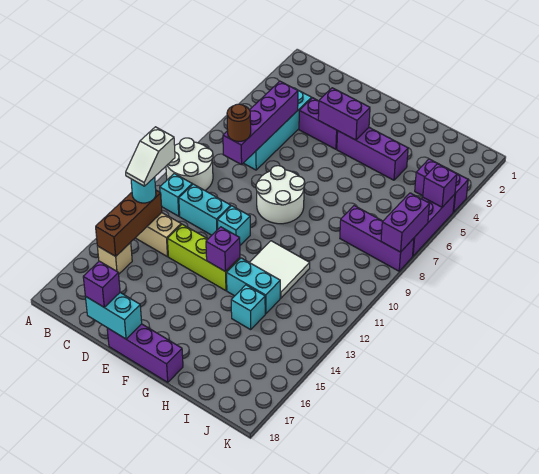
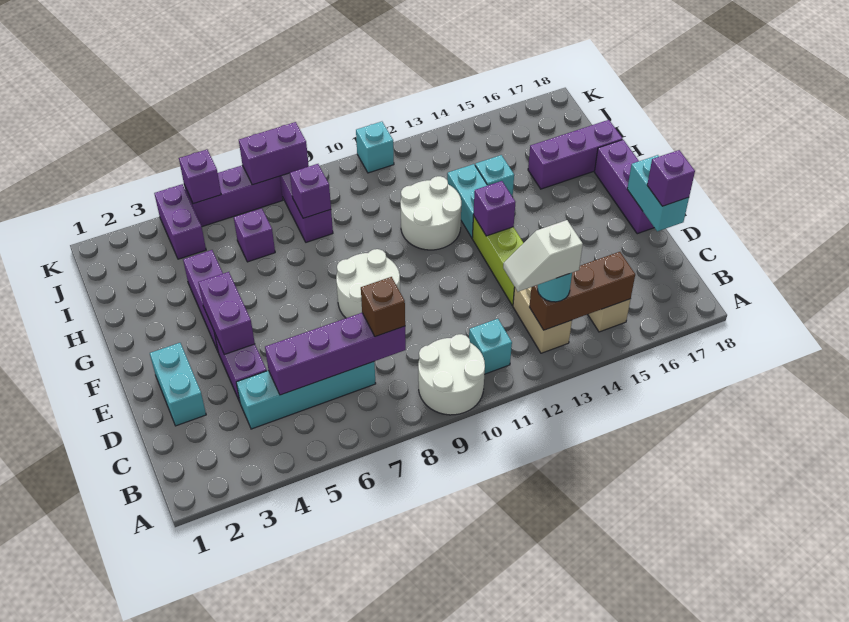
white slope B12:B13 level 4 top 12 -> white slope B12:B13 level 4 top 13
brown round brick C8 level 3 -> brown brick C8 level 3
cyan brick C11:D11 level 1 -> cyan brick D2:E2 level 1
cyan brick E11 level 1 -> cyan brick K11 level 1
white tile G11:H12 level 1 -> white round brick G11:H12 level 1
none -> purple brick H16:H18 level 1
none -> purple brick I6 level 1
none -> purple brick I8 level 2

